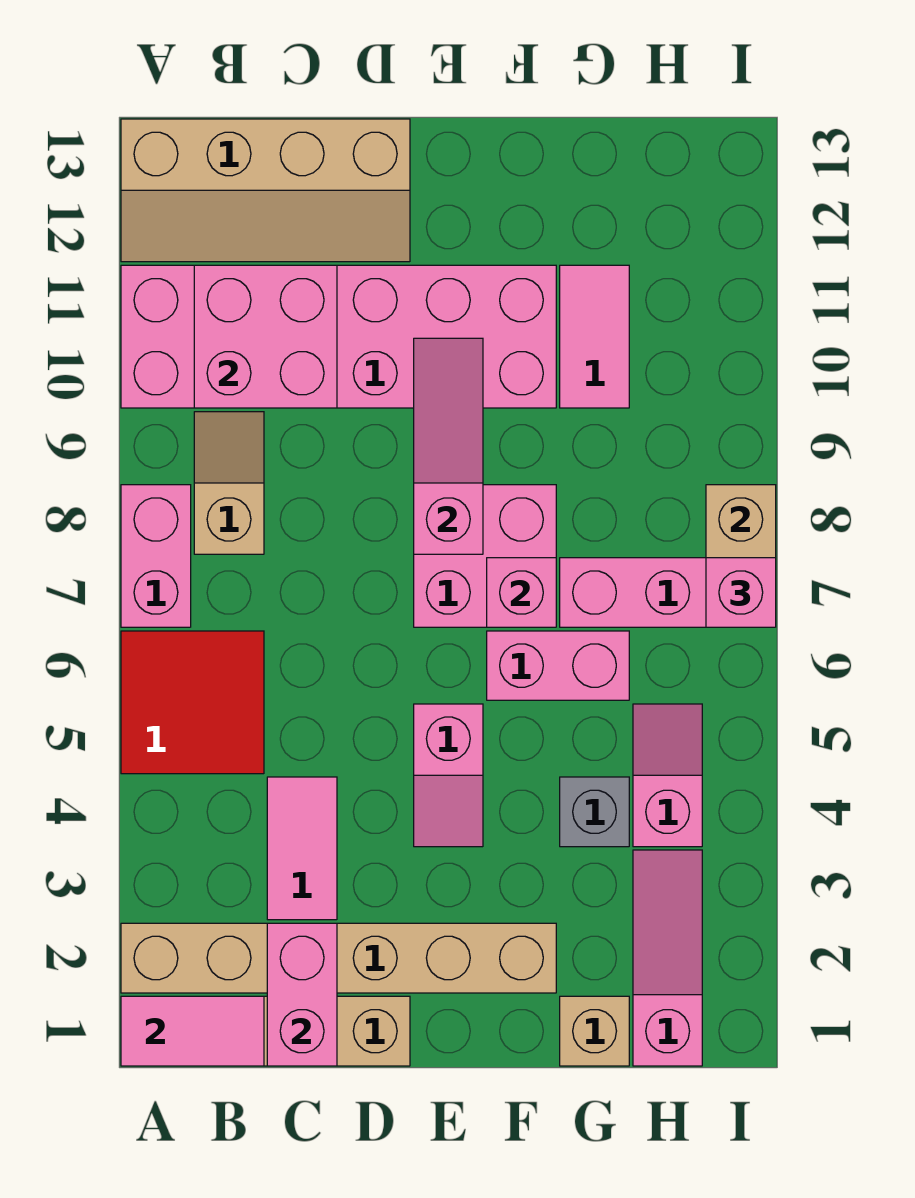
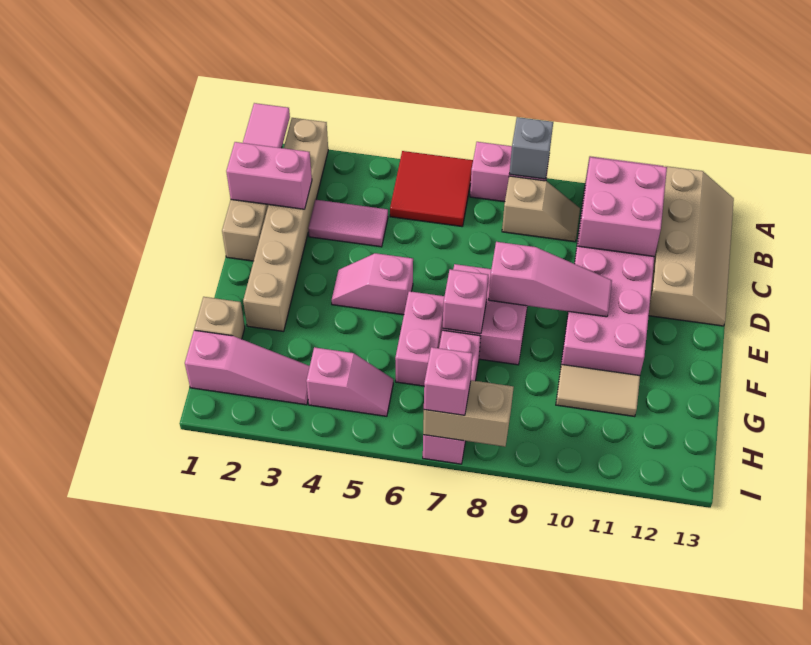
tan slope A12:D13 level 1 top 13 -> tan slope A12:D13 level 1 top 12
grey brick G4 level 1 -> grey brick A8 level 2
pink tile G10:G11 level 1 -> tan tile G10:G11 level 1

